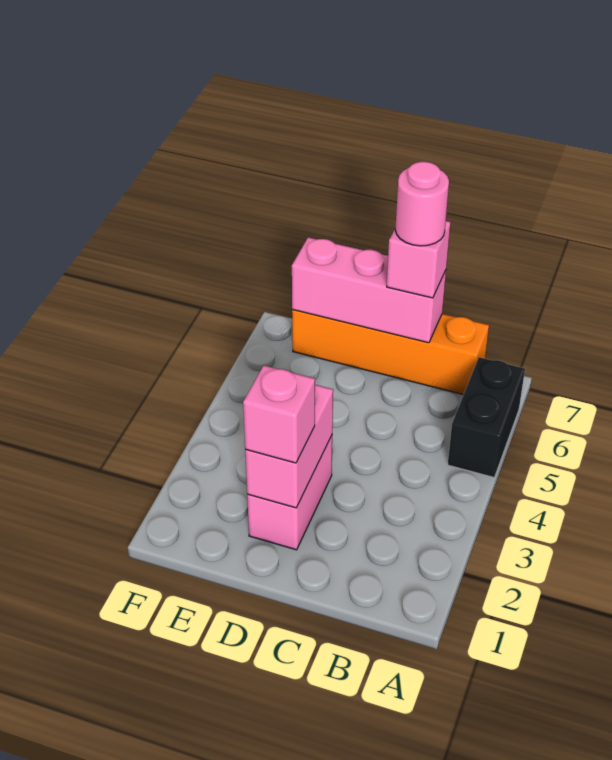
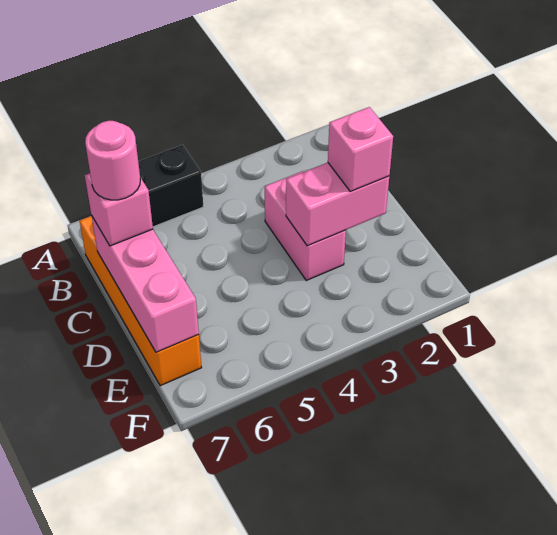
pink brick D2:D3 level 1 -> pink brick C3:D3 level 1

